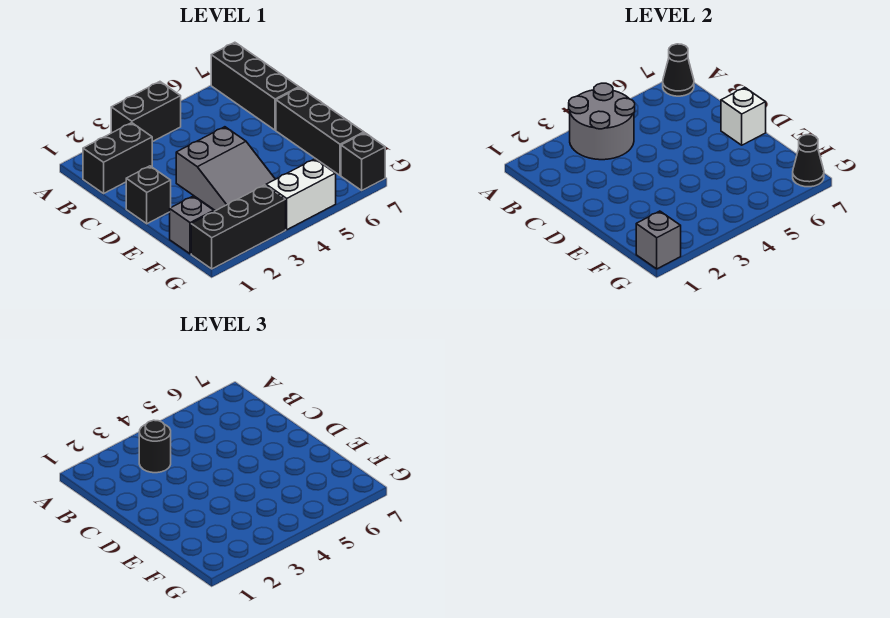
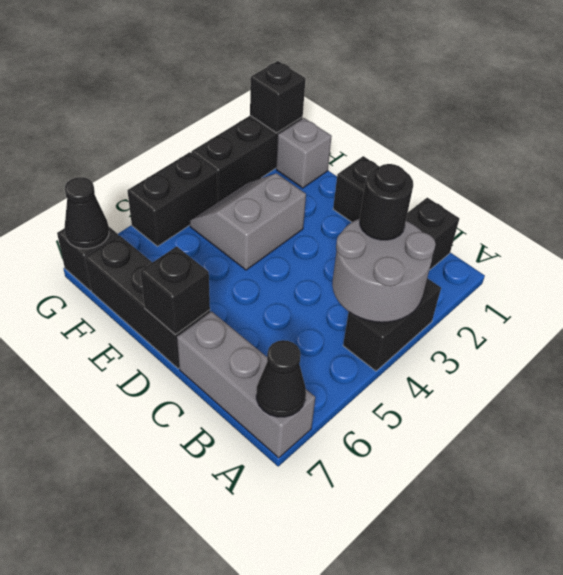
black brick A7:C7 level 1 -> grey brick A7:C7 level 1
grey slope D3:F4 level 1 top D -> grey slope E3:F4 level 1 top E
white brick D7 level 2 -> black brick D7 level 2
grey brick G1 level 2 -> black brick G1 level 2
white brick G4:G5 level 1 -> black brick G4:G5 level 1

